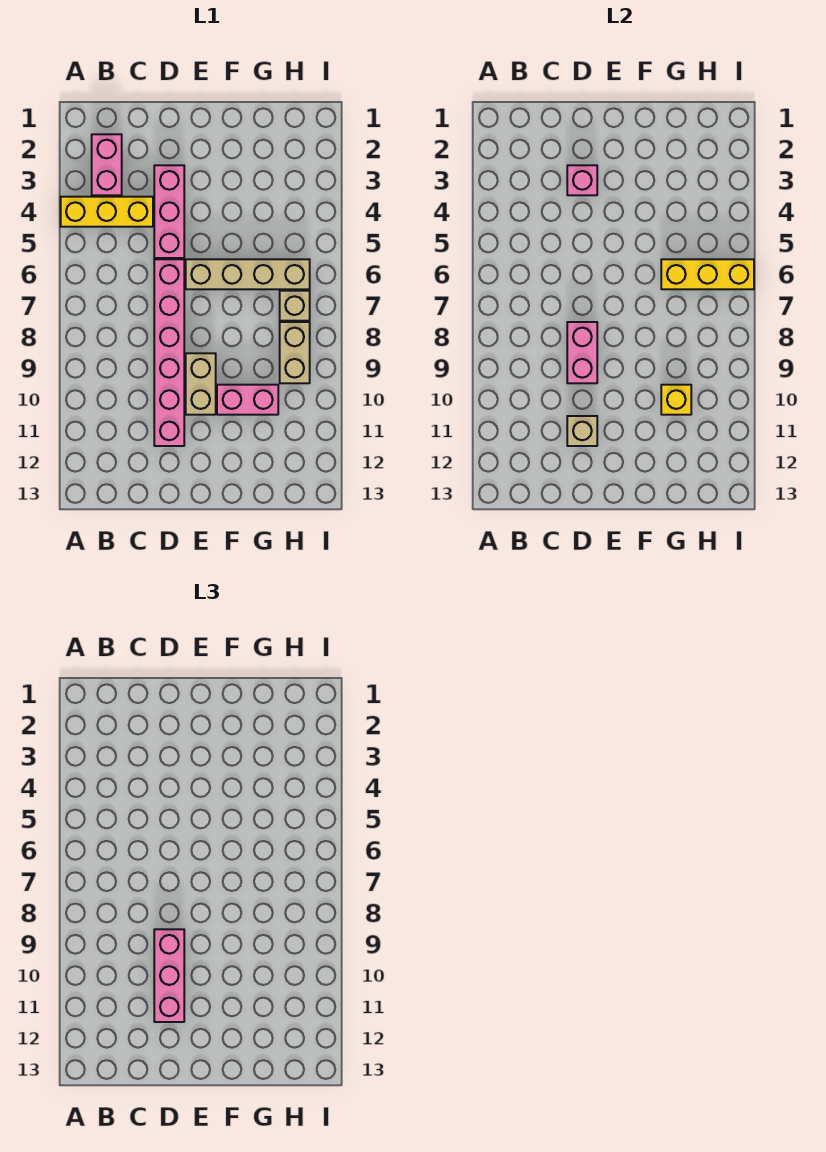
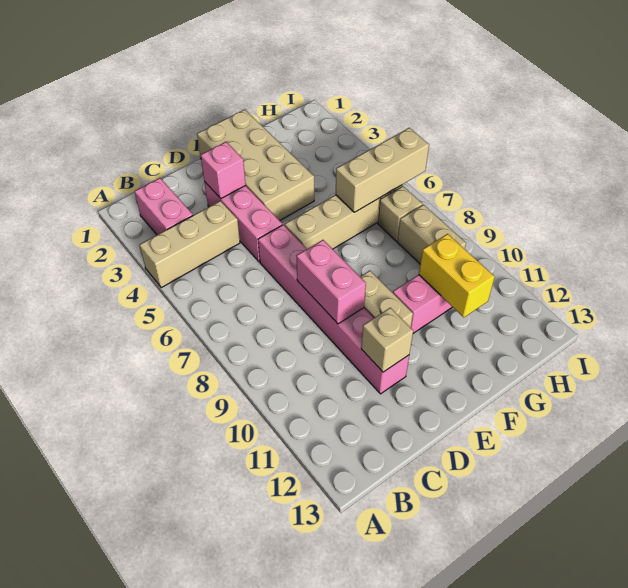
yellow brick A4:C4 level 1 -> tan brick A4:C4 level 1
pink brick D9:D11 level 3 -> none
none -> tan brick E1:F4 level 1
yellow brick G6:I6 level 2 -> tan brick G6:I6 level 2
yellow brick G10 level 2 -> yellow brick G10:G11 level 2

